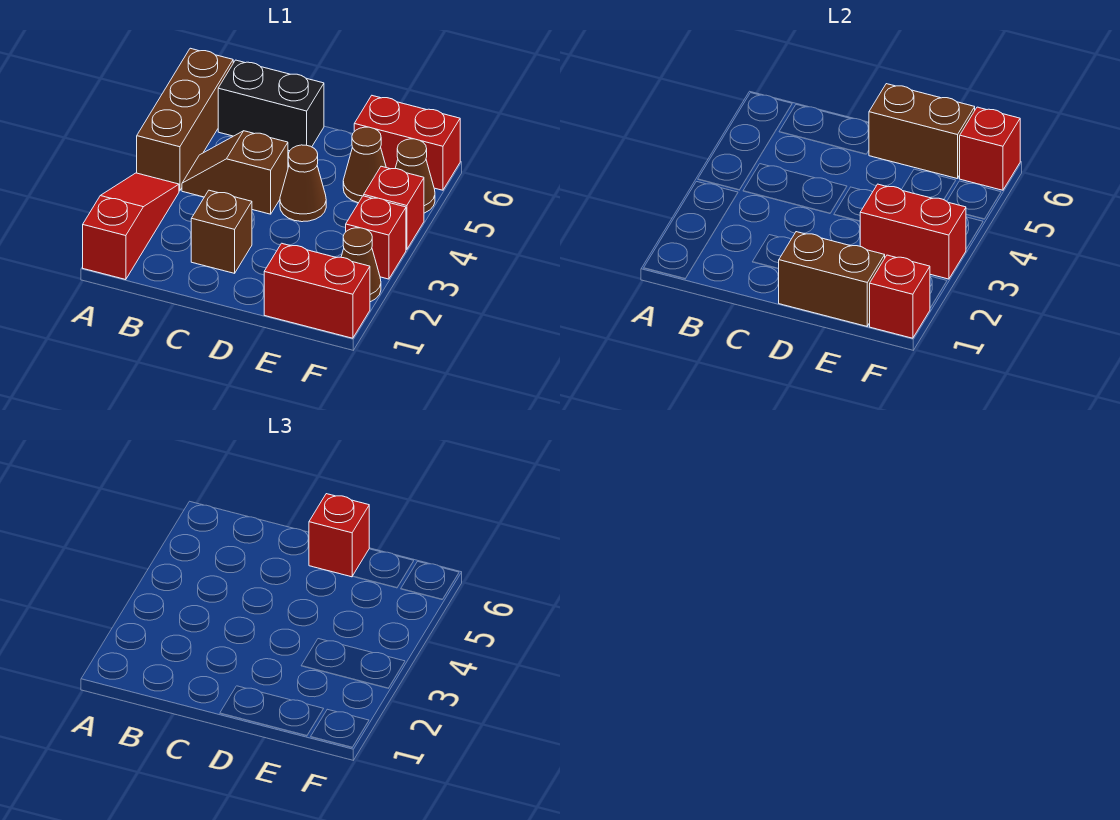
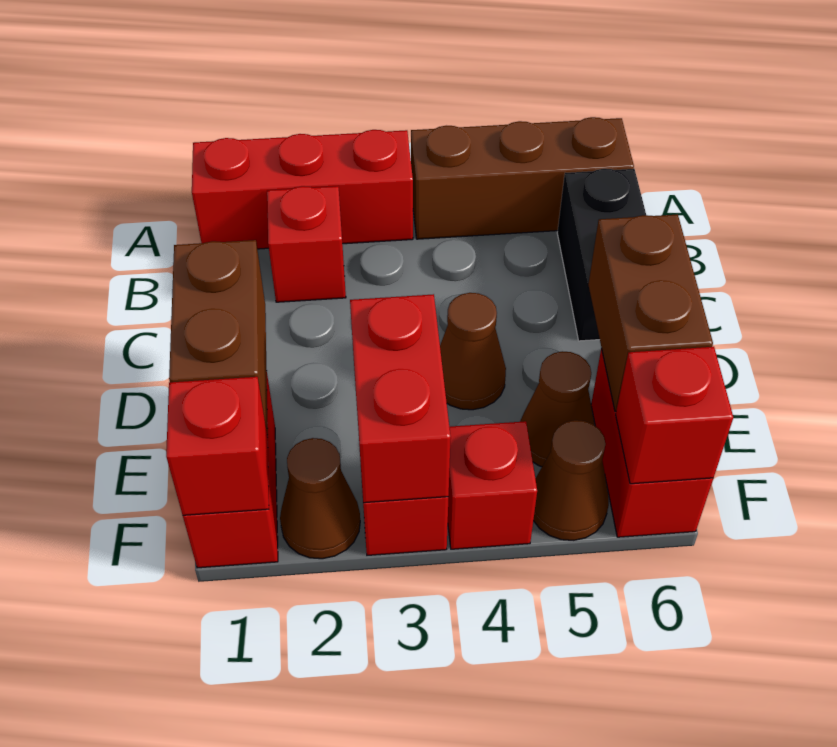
red slope A1:A3 level 1 top 1 -> red brick A1:A3 level 1
brown slope B4:C4 level 1 top C -> none
brown brick C2 level 1 -> none
red brick D6 level 3 -> red brick B2 level 1

